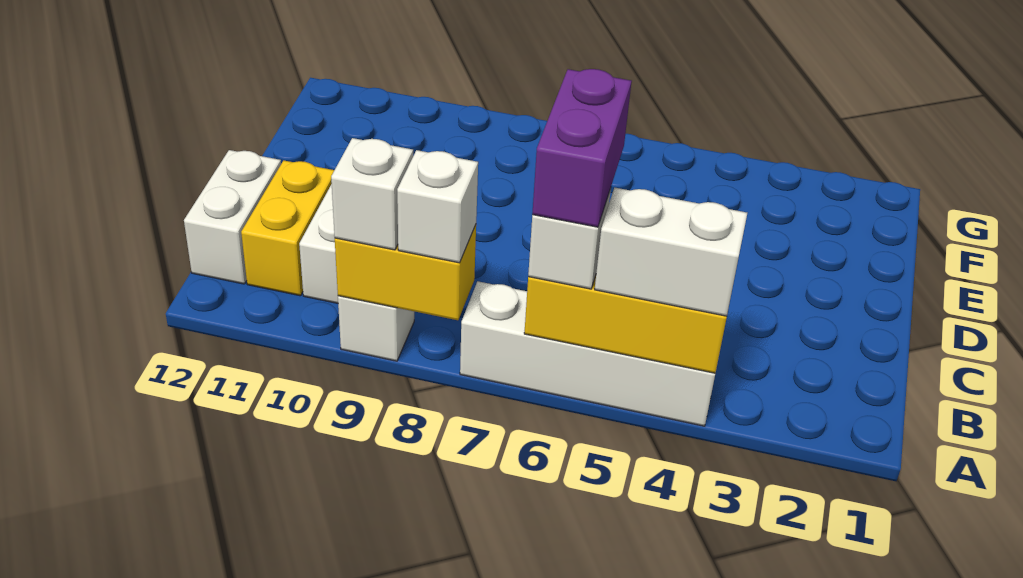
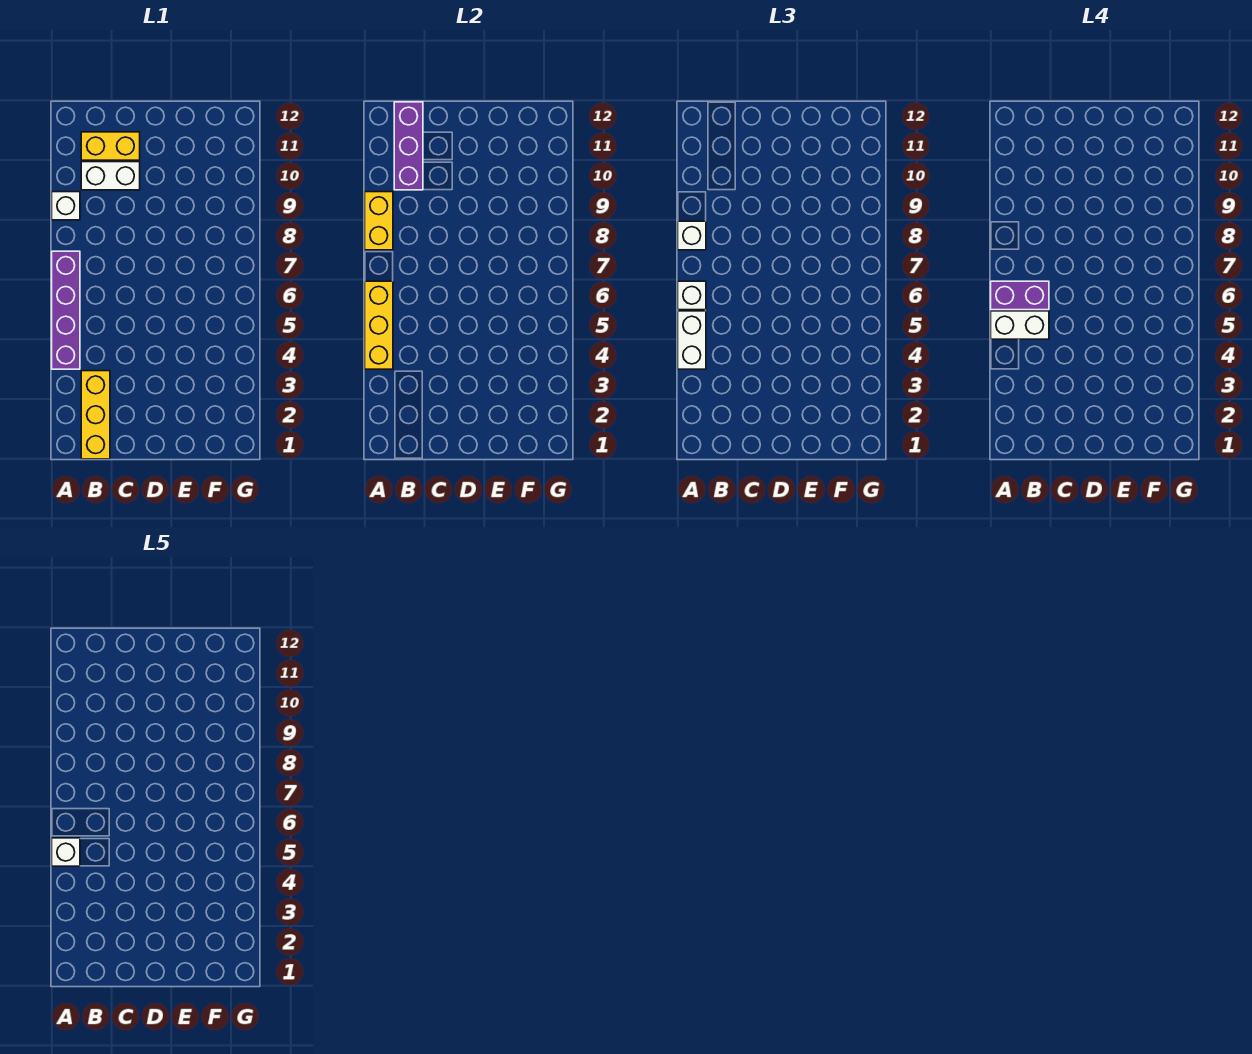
white brick A4:A7 level 1 -> purple brick A4:A7 level 1
white brick A9 level 3 -> white brick A5 level 5
none -> yellow brick B1:B3 level 1
none -> purple brick B10:B12 level 2
white brick B12:C12 level 1 -> white brick A5:B5 level 4

